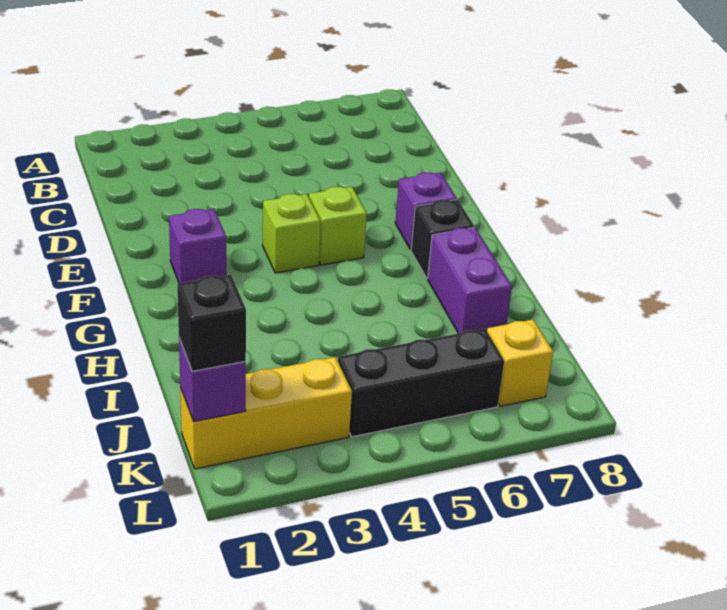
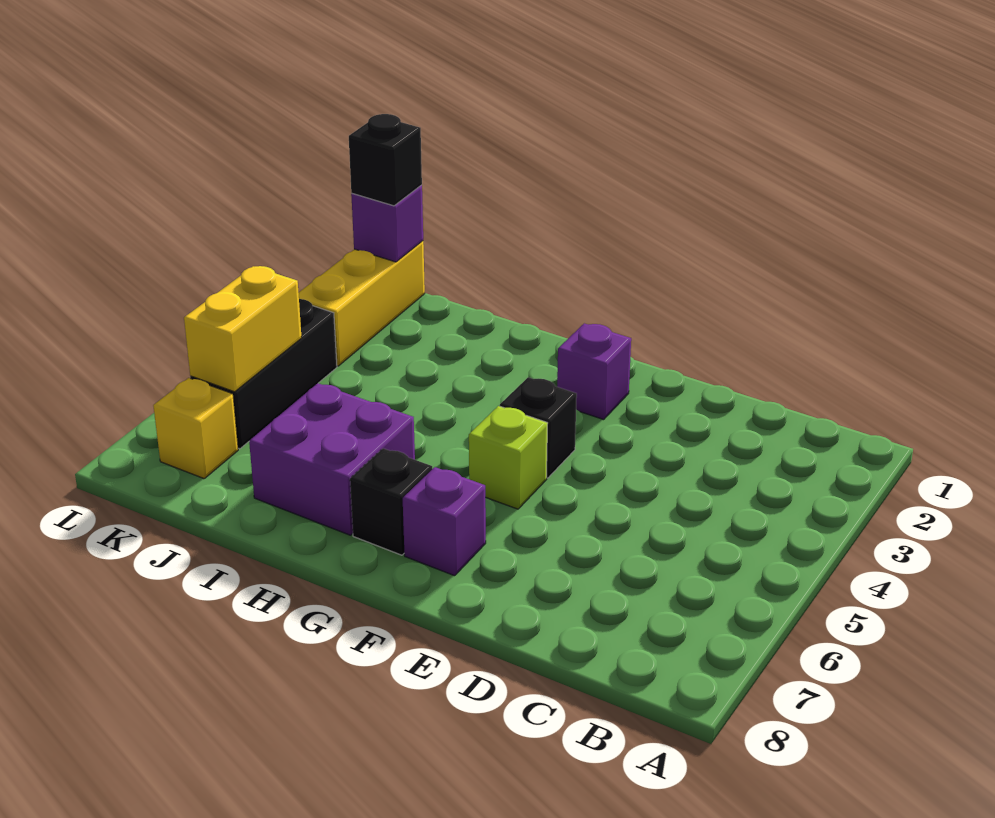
lime brick F4 level 1 -> black brick F4 level 1
purple brick H7:I7 level 1 -> purple brick H6:I7 level 1
none -> yellow brick K5:K6 level 2

